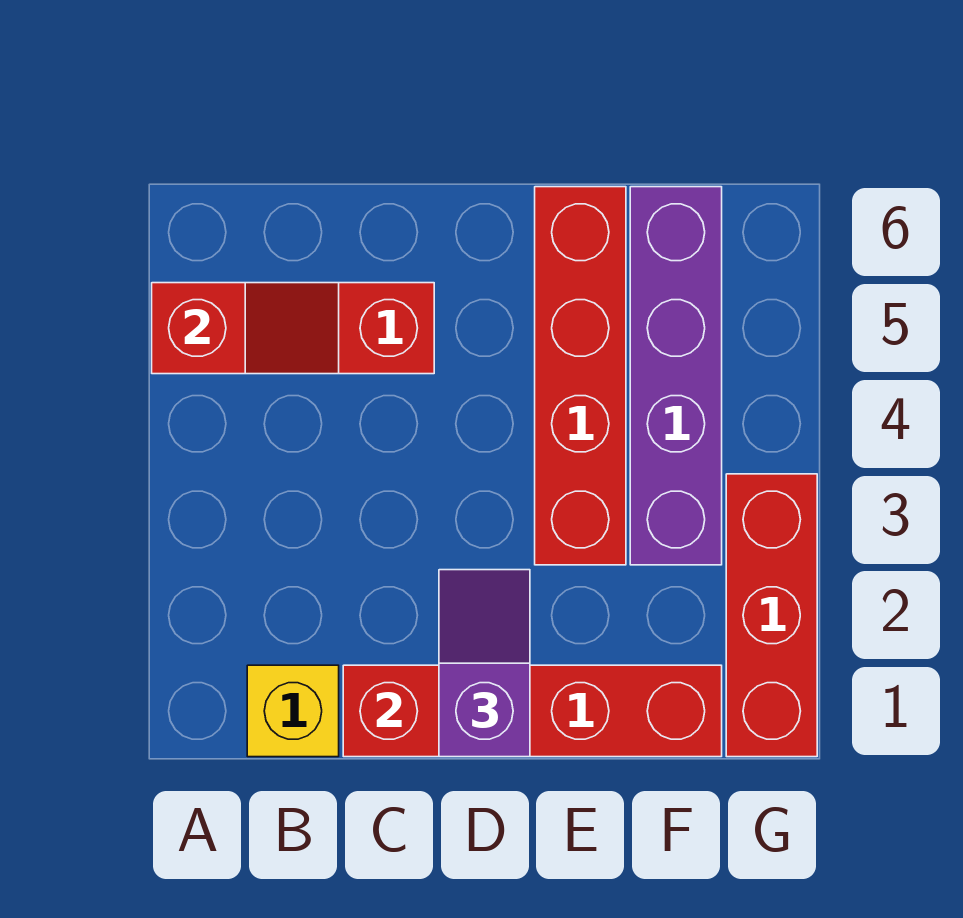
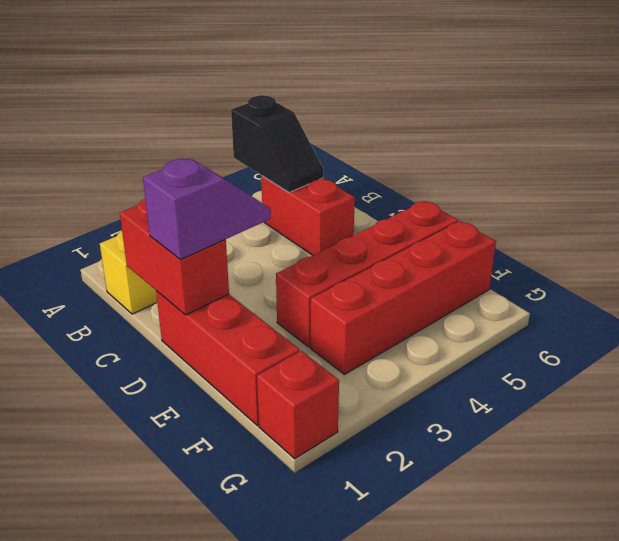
red slope A5:B5 level 2 top A -> black slope A5:B5 level 2 top A
purple brick F3:F6 level 1 -> red brick F3:F6 level 1
red brick G1:G3 level 1 -> red brick G1 level 1

